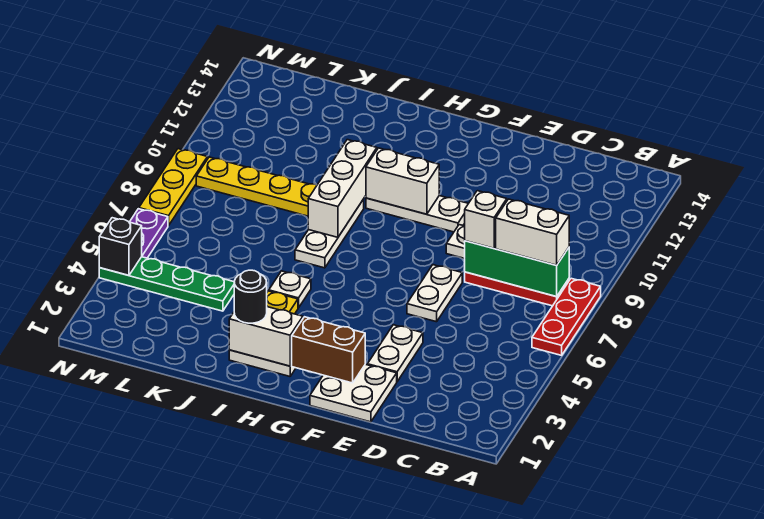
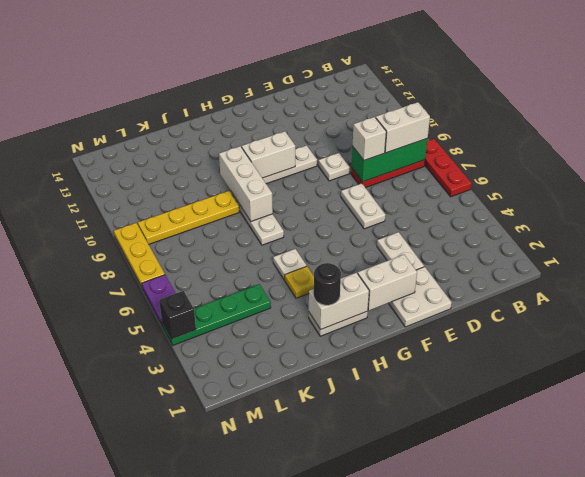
brown brick F2:G2 level 2 -> white brick F2:G2 level 2

